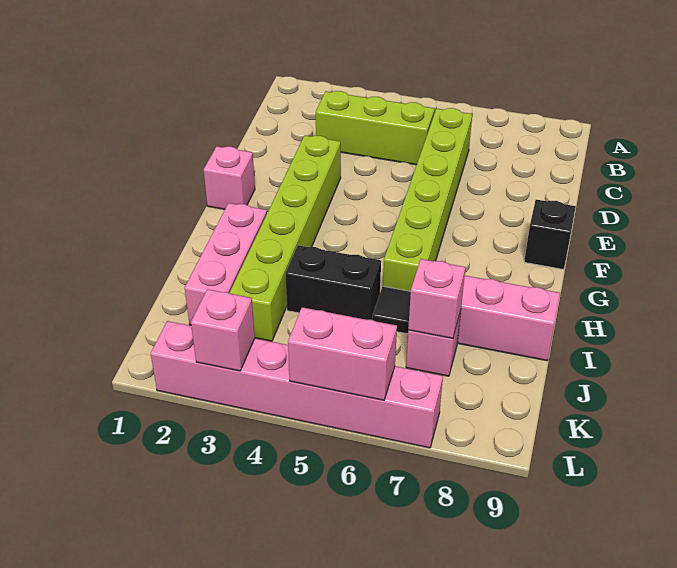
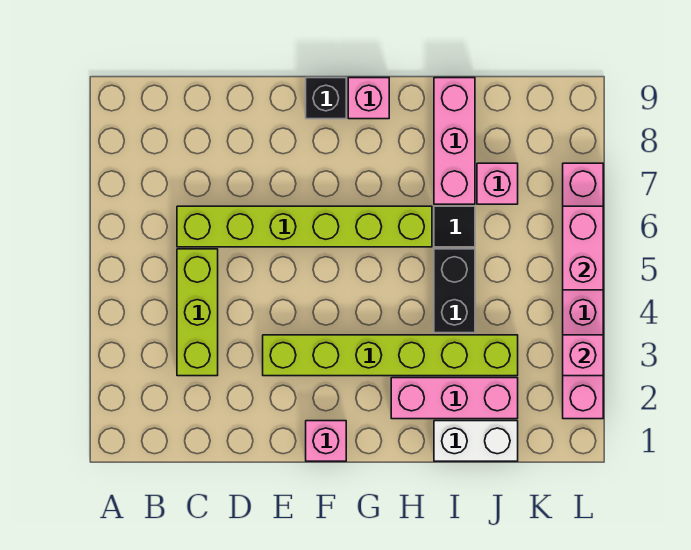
none -> white brick I1:J1 level 1
pink brick J7 level 2 -> pink brick G9 level 1

